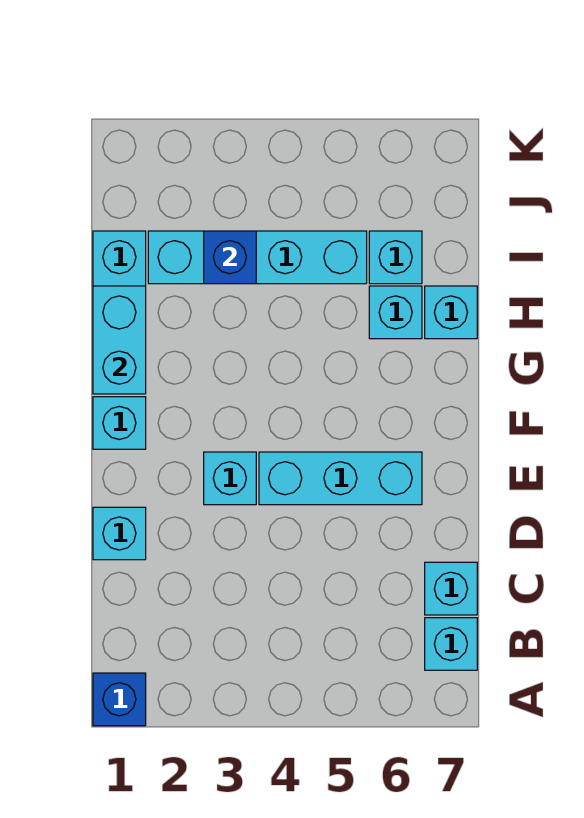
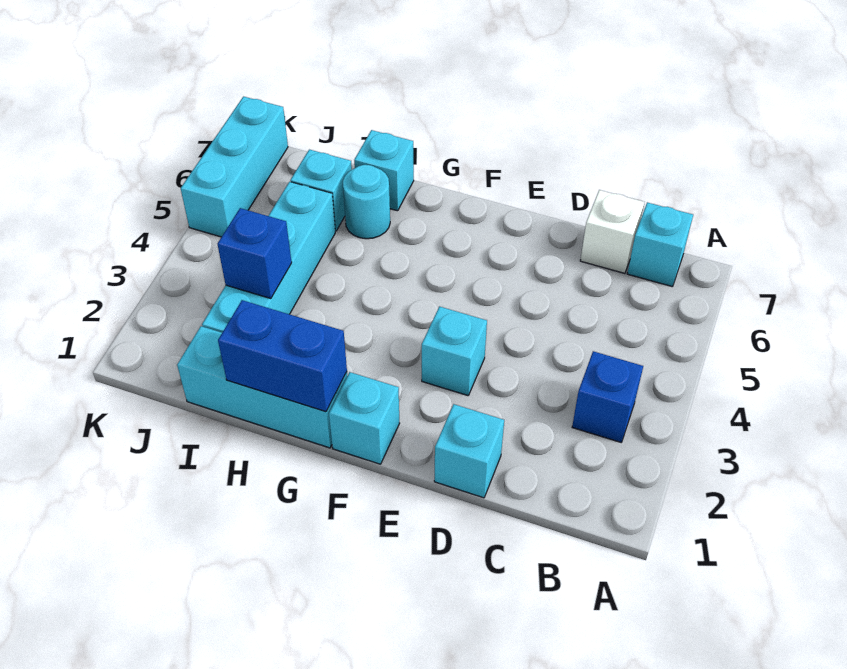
blue brick A1 level 1 -> blue brick B3 level 1
cyan brick C7 level 1 -> white brick C7 level 1
cyan brick E4:E6 level 1 -> cyan brick K5:K7 level 1
cyan brick G1:H1 level 2 -> blue brick G1:H1 level 2
cyan brick H6 level 1 -> cyan round brick H6 level 1

